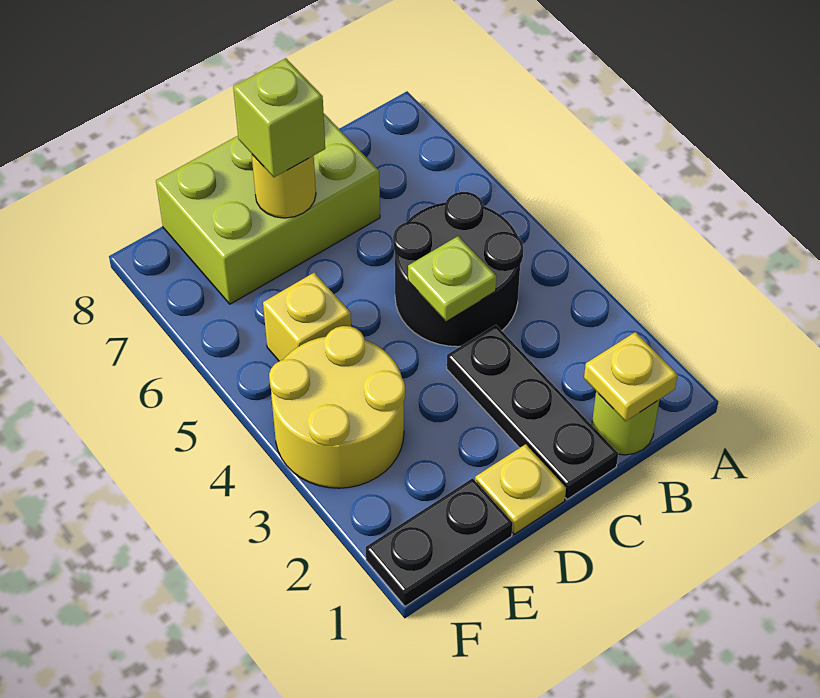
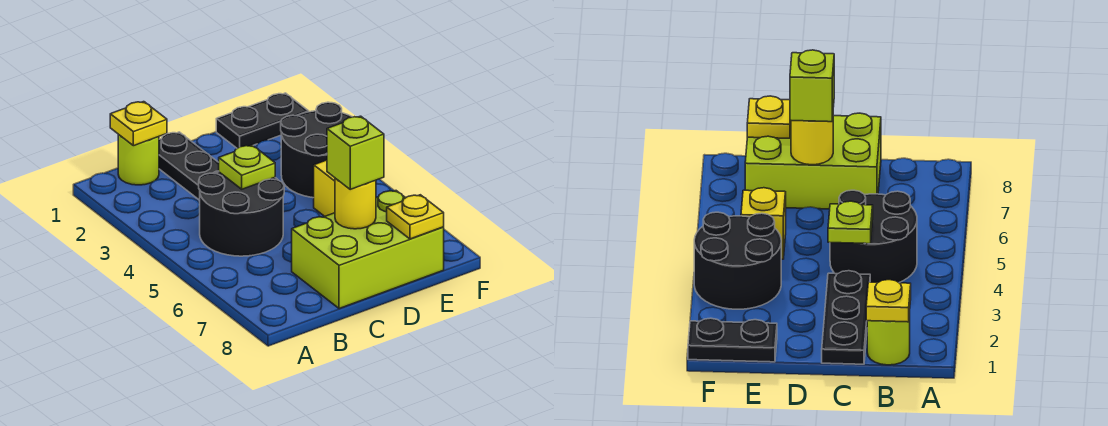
yellow plate D1 level 1 -> yellow plate E8 level 2
yellow round brick E3:F4 level 1 -> black round brick E3:F4 level 1

